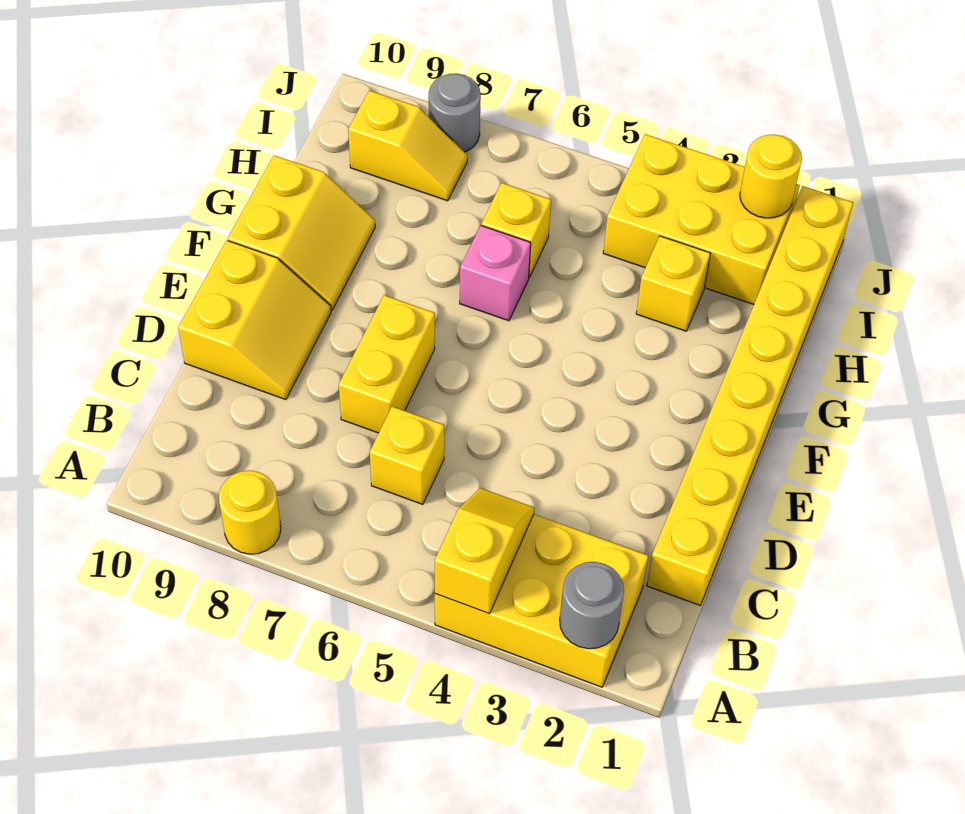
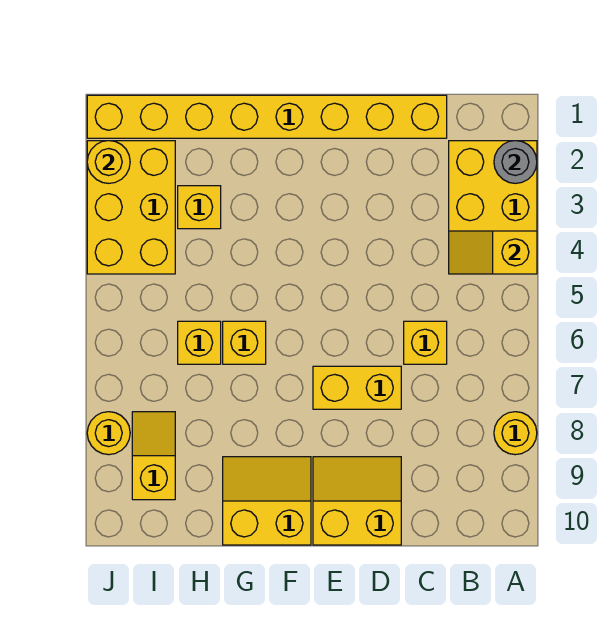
pink brick G6 level 1 -> yellow brick G6 level 1
grey round brick J8 level 1 -> yellow round brick J8 level 1

